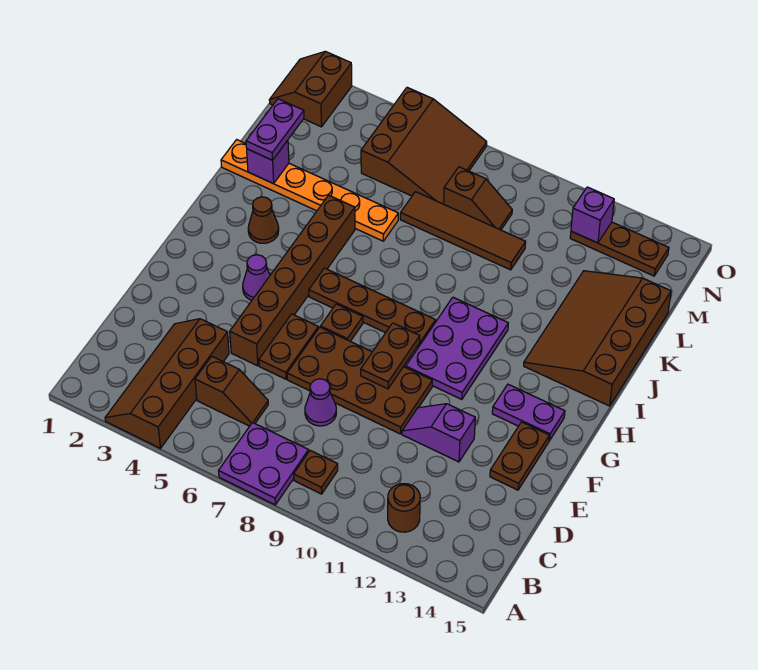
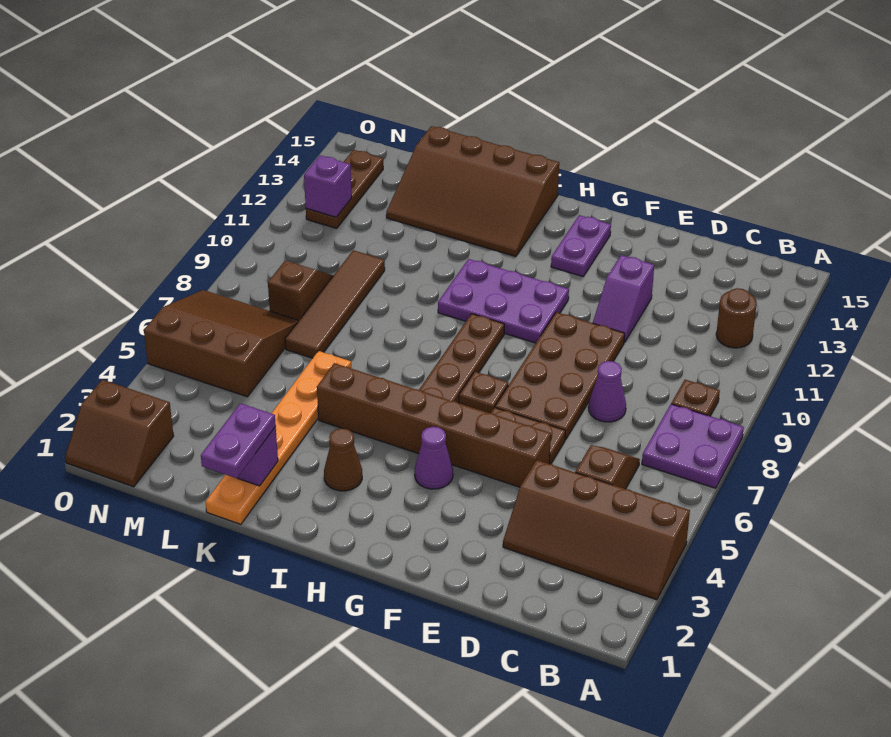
brown plate E14:F14 level 1 -> none
brown plate F9:G9 level 2 -> none
purple plate K2:L2 level 3 -> purple plate K1:K2 level 3

